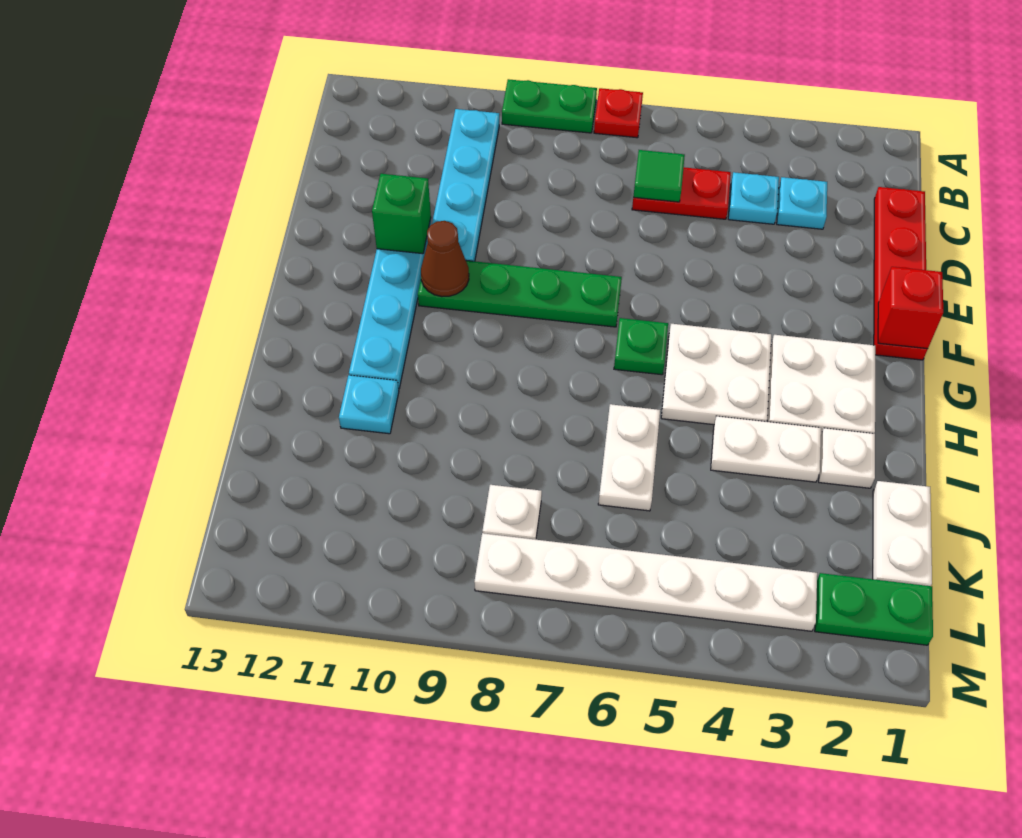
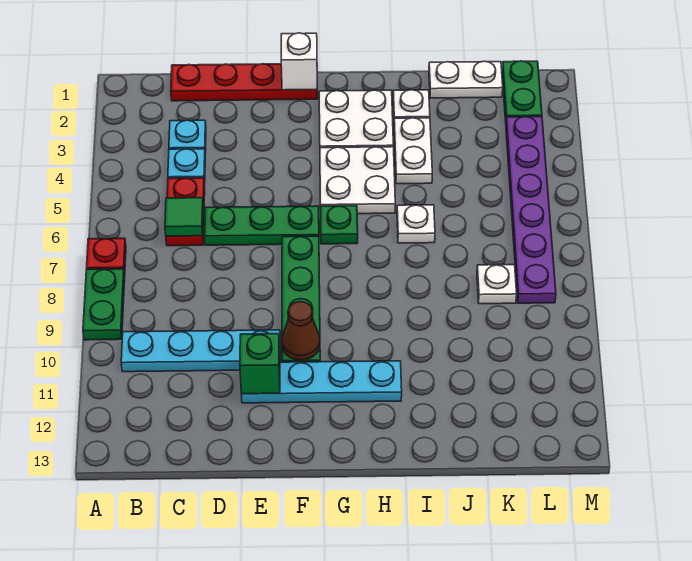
none -> green plate D6:F6 level 1
red brick F1 level 2 -> white brick F1 level 2
white plate I6:J6 level 1 -> white plate I6 level 1
cyan plate I11 level 1 -> none
white plate L3:L8 level 1 -> purple plate L3:L8 level 1

